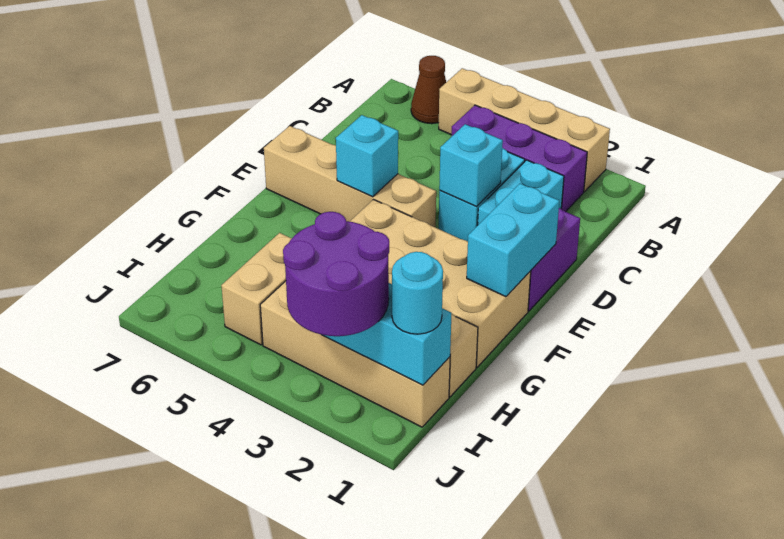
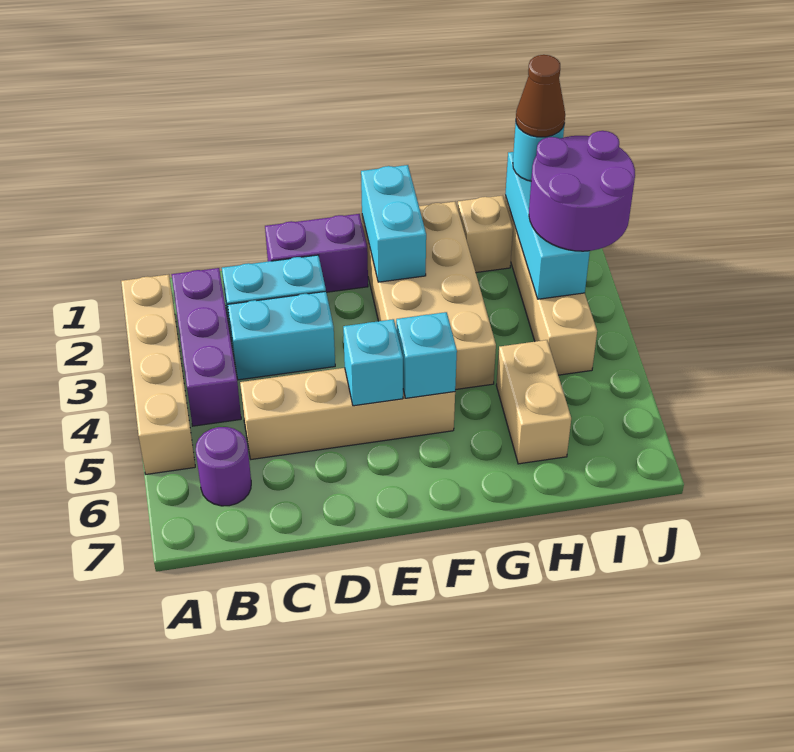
brown cone A6 level 1 -> brown cone I1 level 4
none -> purple round brick B6 level 1
cyan brick D3 level 2 -> cyan brick F5 level 2
cyan brick E1:F1 level 2 -> cyan brick F1:F2 level 2
tan brick E4:E7 level 1 -> tan brick C5:F5 level 1
tan brick H5:I5 level 1 -> tan brick H5:H6 level 1

